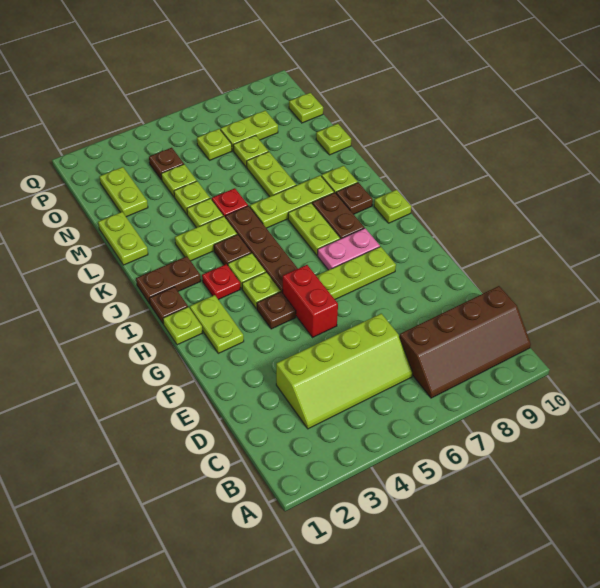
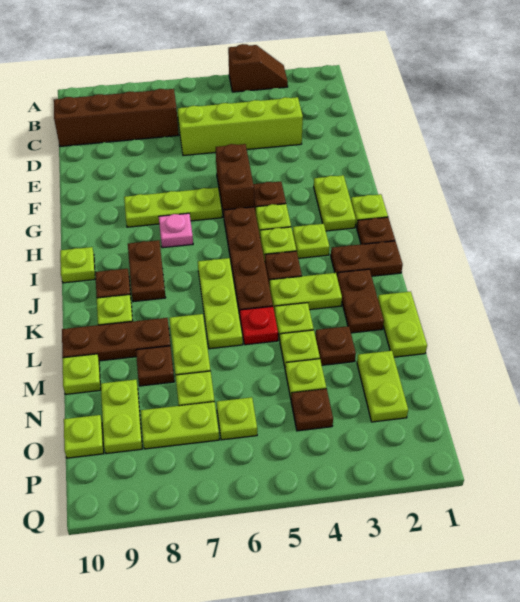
none -> brown slope A3:A4 level 1 top 4
red brick F5:G5 level 1 -> brown brick F5:G5 level 1
pink plate H7:H8 level 1 -> pink plate H7 level 1
red plate I3 level 1 -> lime plate I3 level 1
lime plate I7:J7 level 1 -> lime plate N9:O9 level 1
none -> brown plate K2:L2 level 1
lime plate K6:K8 level 1 -> lime plate J6:L6 level 1
none -> brown plate L8:L10 level 1
none -> brown plate M3 level 1
none -> brown plate M8 level 1

